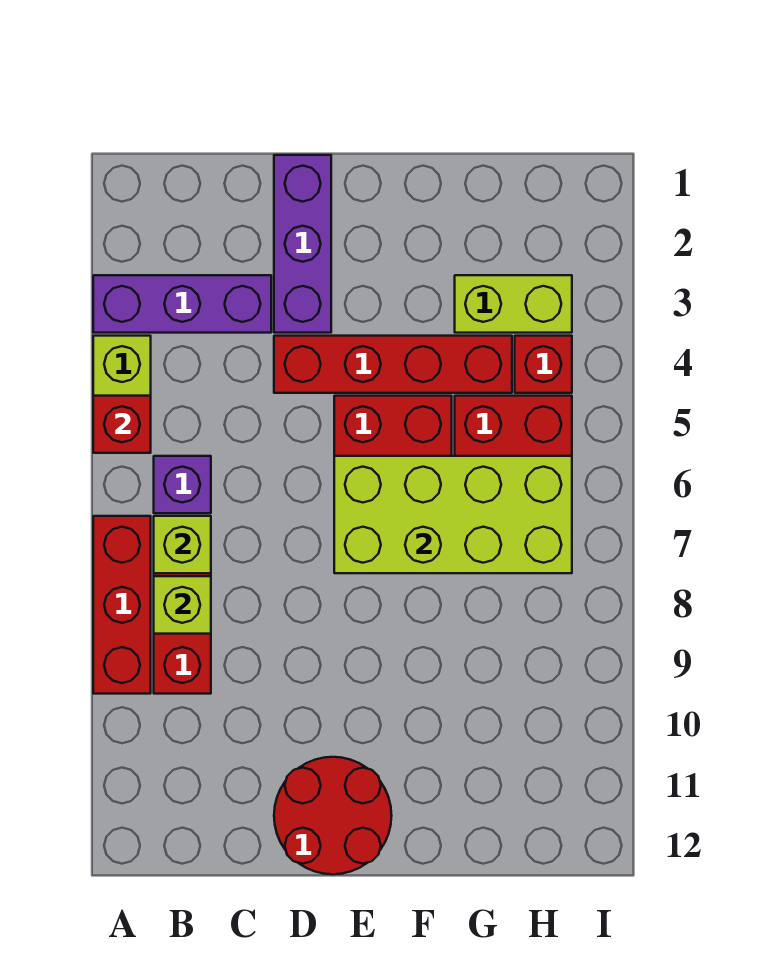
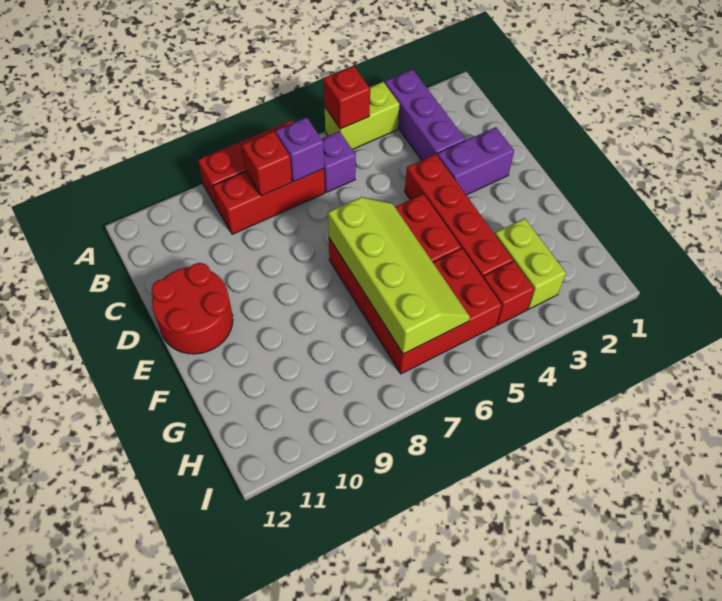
lime brick B7 level 2 -> purple brick B7 level 2
lime brick B8 level 2 -> red brick B8 level 2
purple brick D1:D3 level 1 -> purple brick D2:D3 level 1
lime brick E6:H7 level 2 -> lime slope E6:H7 level 2 top 7

